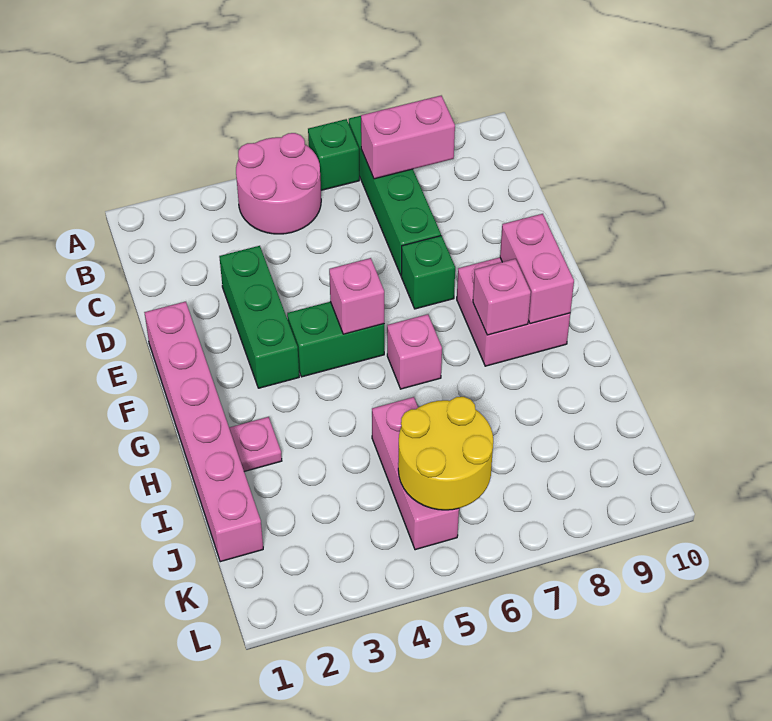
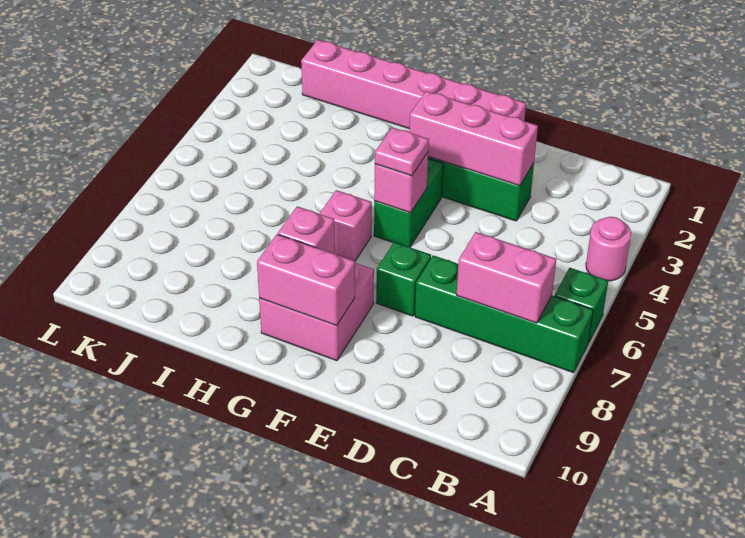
pink round brick A4:B5 level 1 -> pink round brick A4 level 1
pink brick B7:B8 level 2 -> pink brick B7:C7 level 2
pink plate H2 level 1 -> pink plate F5 level 3
pink brick I5:K5 level 1 -> pink brick D3:F3 level 2
yellow round brick J5:K6 level 2 -> none

